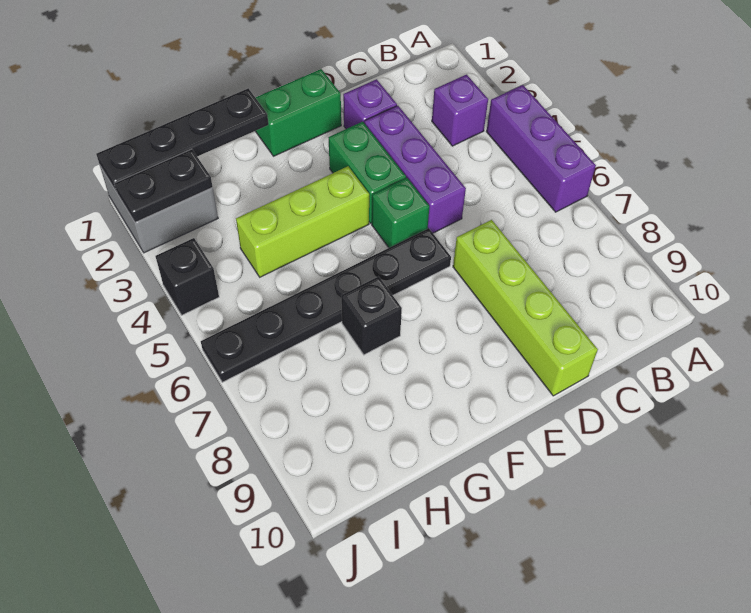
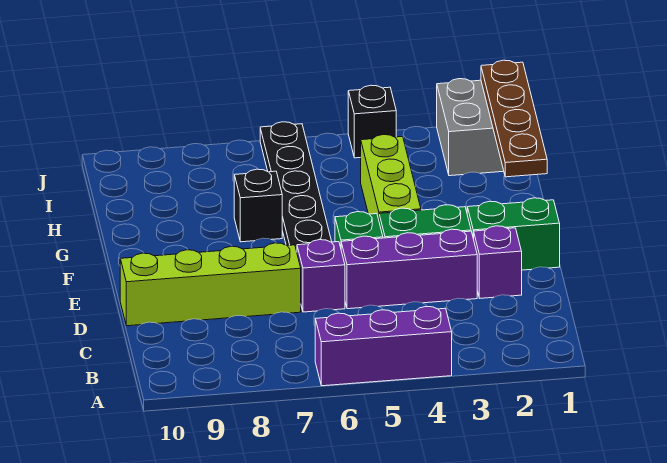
purple brick B3 level 1 -> purple brick D6 level 1
green brick E1:F1 level 1 -> green brick E1:E2 level 1
black plate G1:J1 level 2 -> brown plate G1:J1 level 2
black plate I2:J2 level 2 -> none

